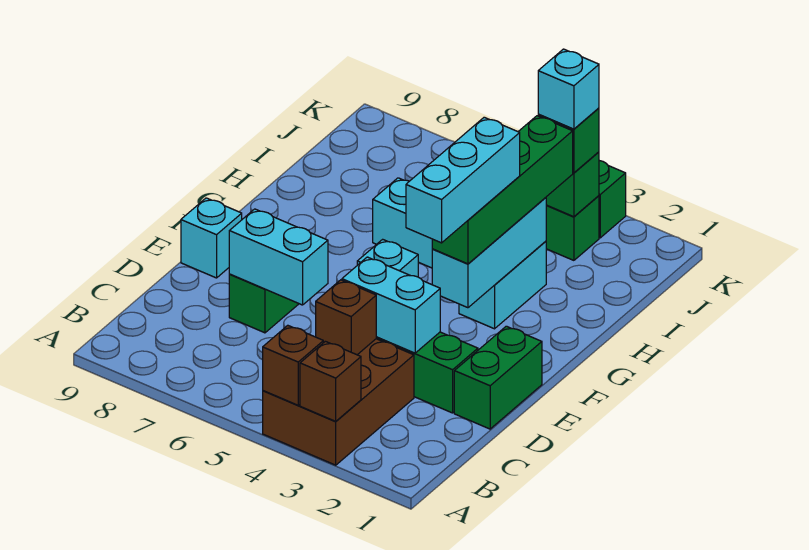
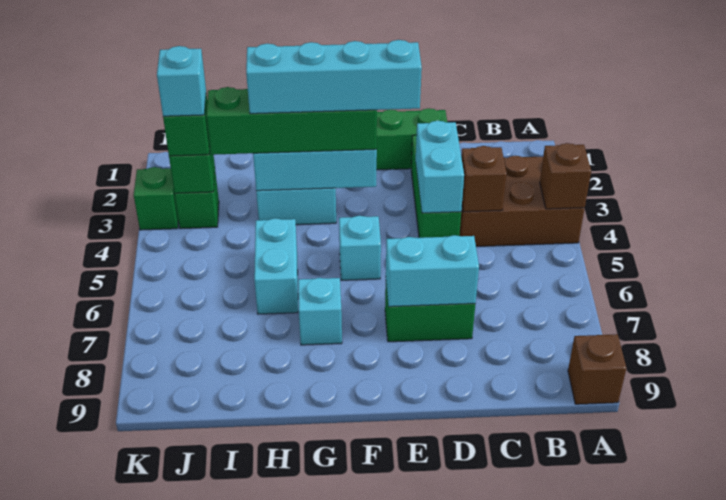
brown brick A3 level 2 -> brown brick A9 level 1
cyan brick D6:D7 level 2 -> cyan brick D7:E7 level 2
cyan brick E3:G3 level 4 -> cyan brick E3:H3 level 4
cyan brick E9 level 1 -> cyan brick G7 level 1

